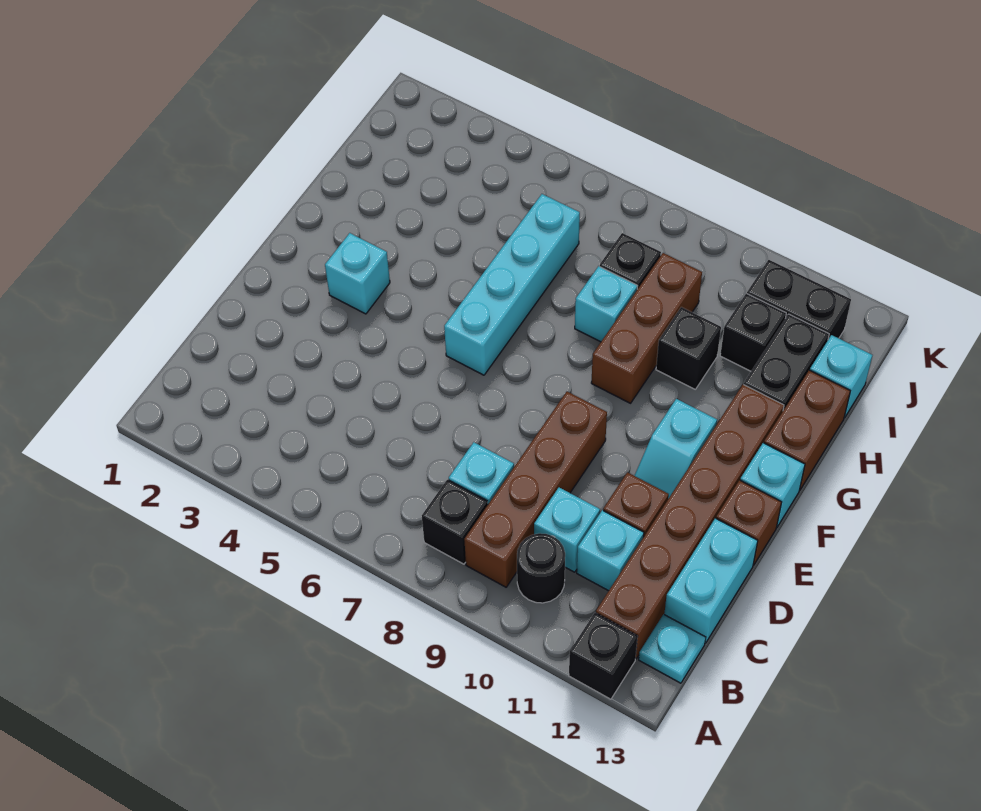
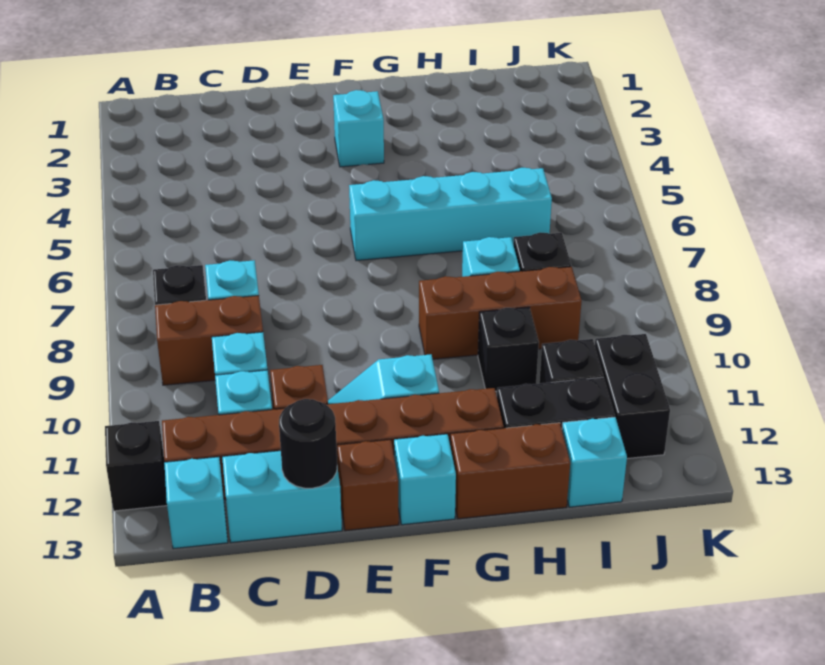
brown brick B9:E9 level 1 -> brown brick B9:C9 level 1
black round brick B10 level 1 -> black round brick D13 level 2
cyan plate B13 level 1 -> cyan brick B13 level 1

